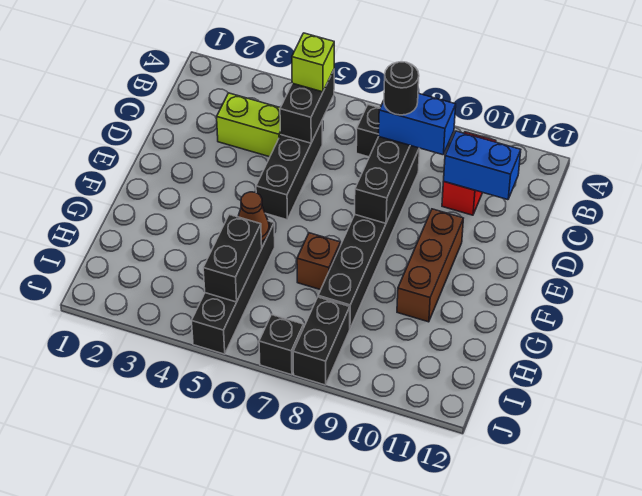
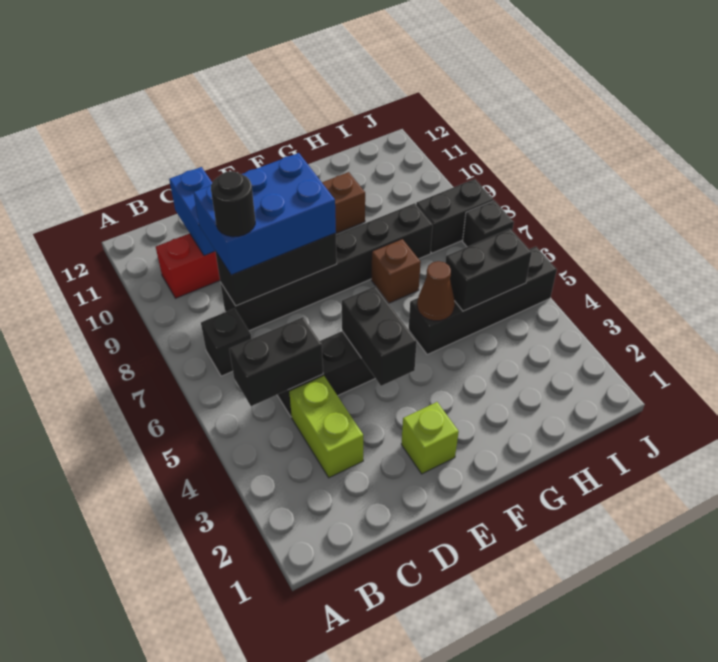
lime brick B5 level 3 -> lime brick E2 level 1
blue brick C8:C9 level 3 -> blue brick C8:E9 level 3
none -> black brick E4:E5 level 2

